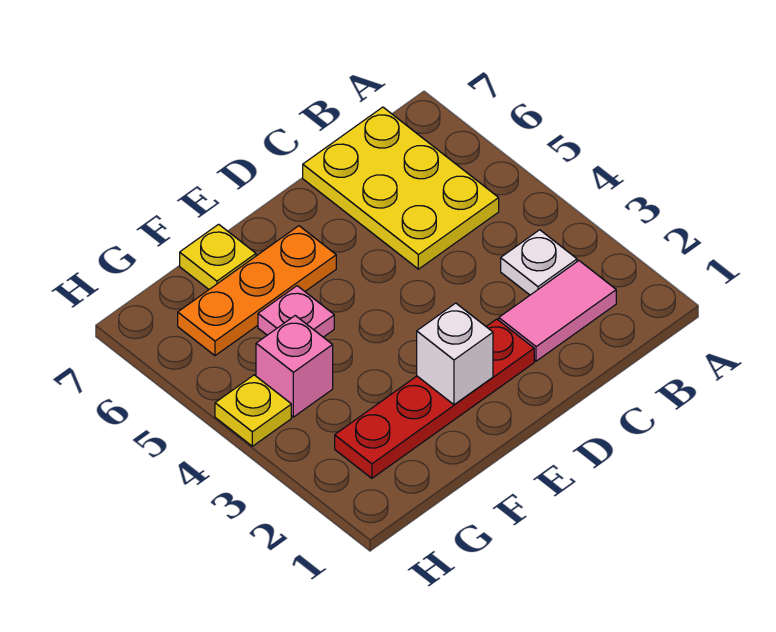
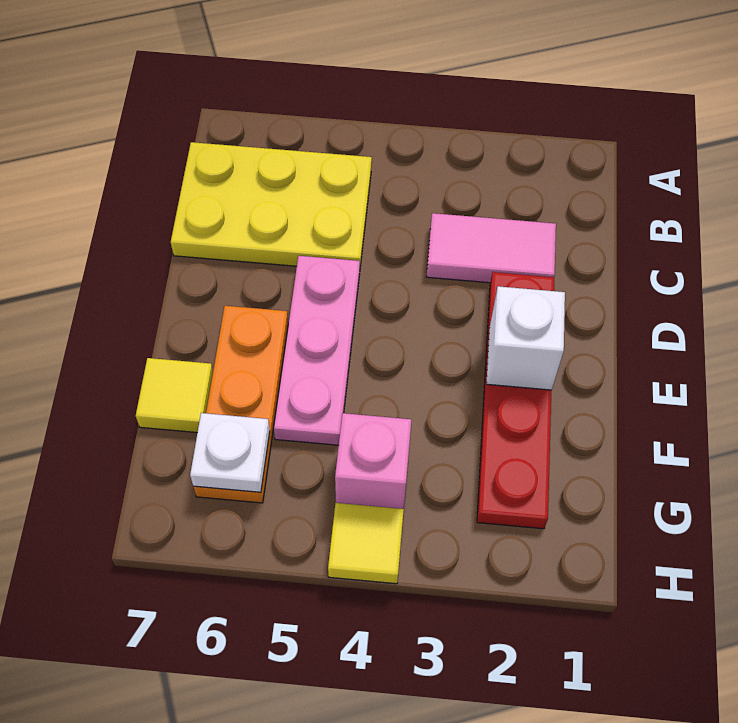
pink tile B2:C2 level 1 -> pink tile C2:C3 level 1
white plate B3 level 1 -> white plate G6 level 2
pink plate F5 level 1 -> pink plate D5:F5 level 1
yellow plate F7 level 1 -> yellow tile F7 level 1
yellow plate H4 level 1 -> yellow tile H4 level 1

